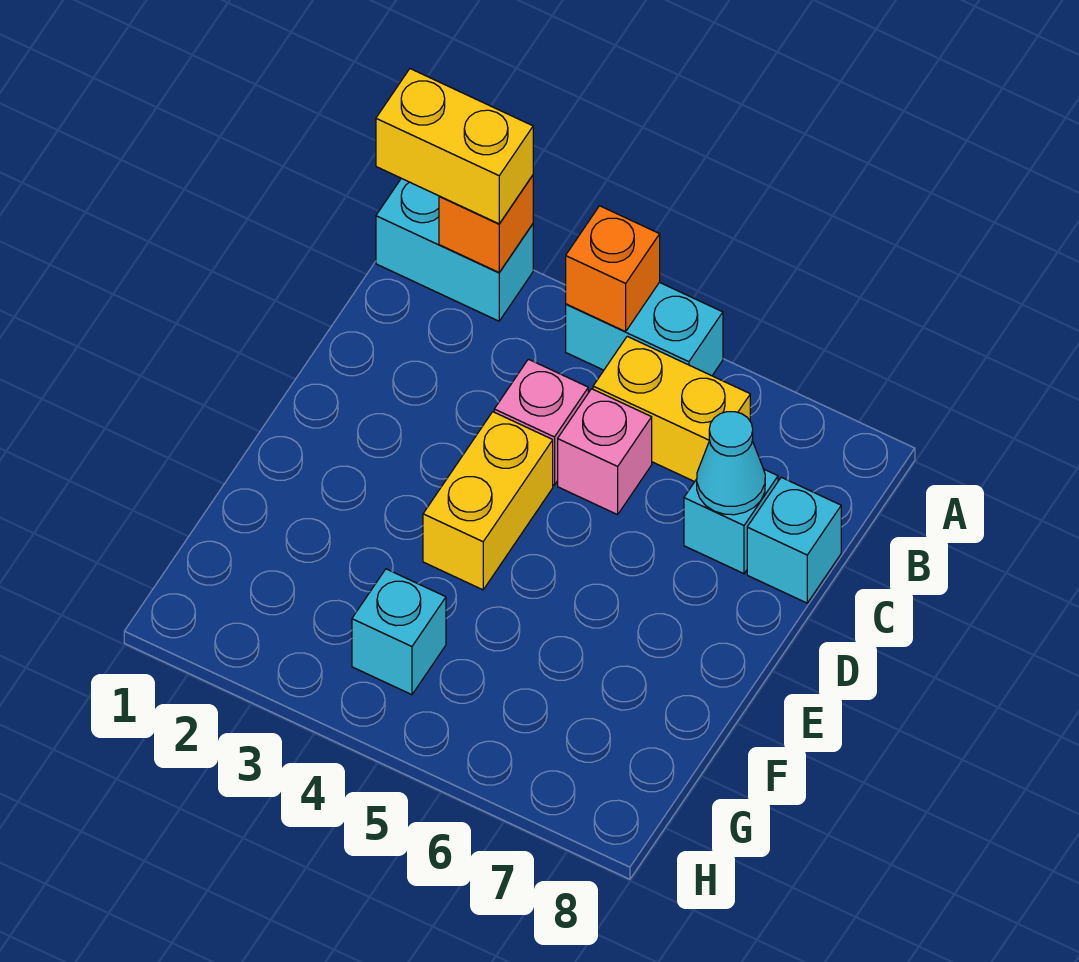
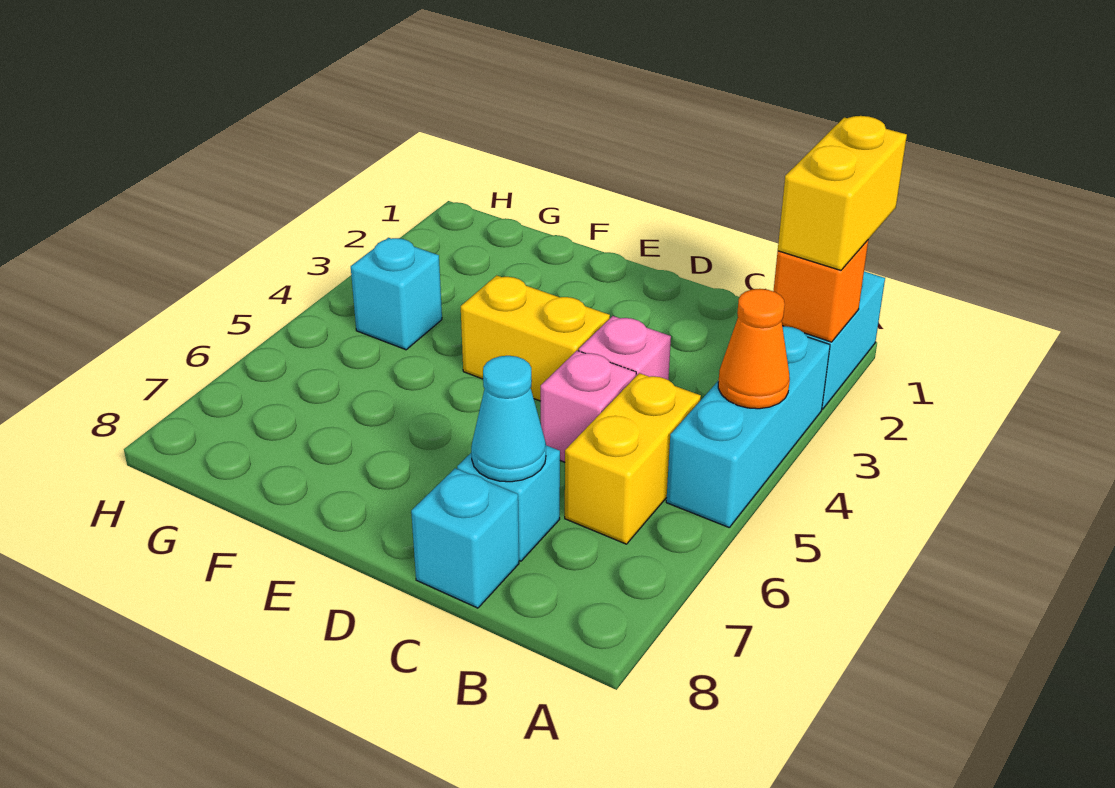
cyan brick A4:A5 level 1 -> cyan brick A3:A5 level 1
orange brick A4 level 2 -> orange cone A4 level 2

